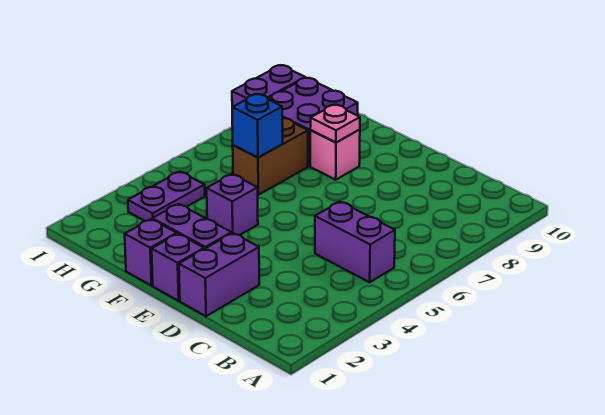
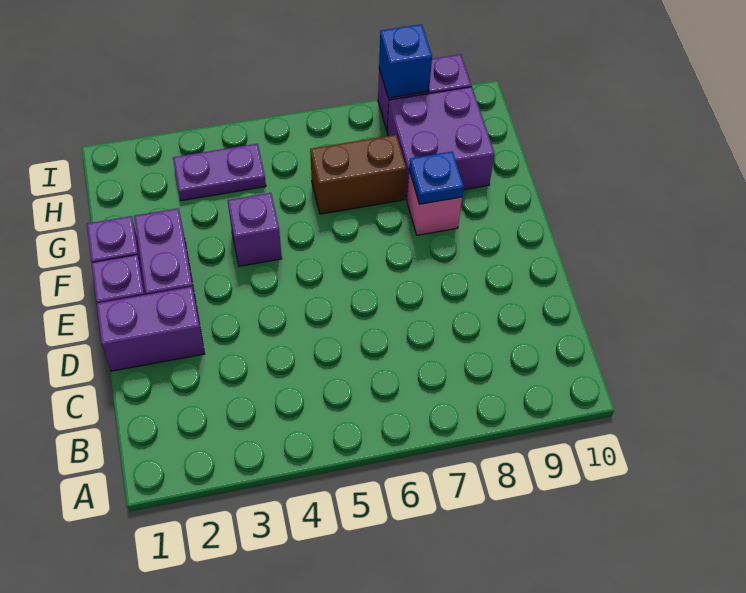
purple brick B5:C5 level 1 -> none
pink plate F8 level 2 -> blue plate F8 level 2
blue brick G6 level 2 -> blue brick I8 level 2

